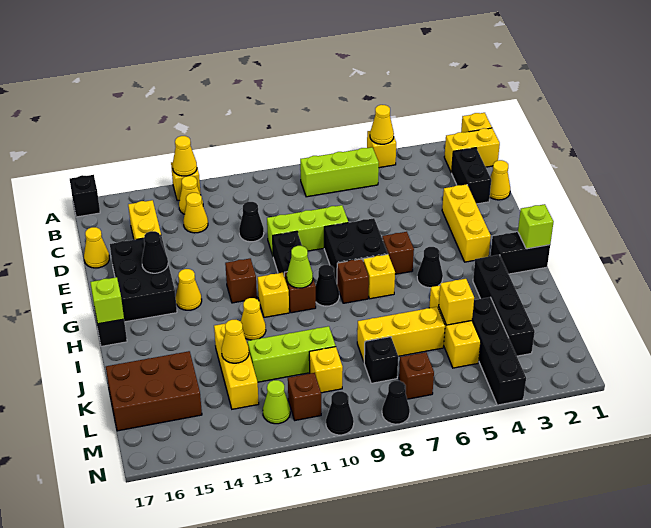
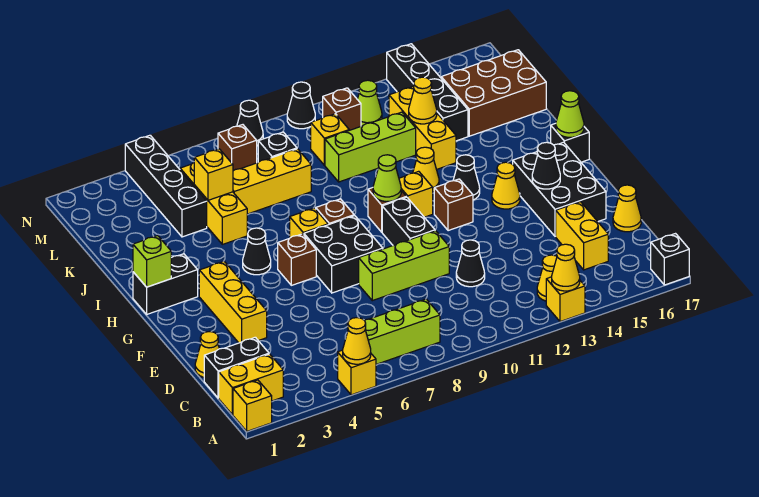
black brick C2:D2 level 1 -> black brick C1:C2 level 1
yellow cone C13 level 1 -> none
black cone H9 level 1 -> black cone H13 level 1
lime brick H17 level 2 -> lime cone H17 level 2
black brick I3:L3 level 1 -> black brick K14:N14 level 1

